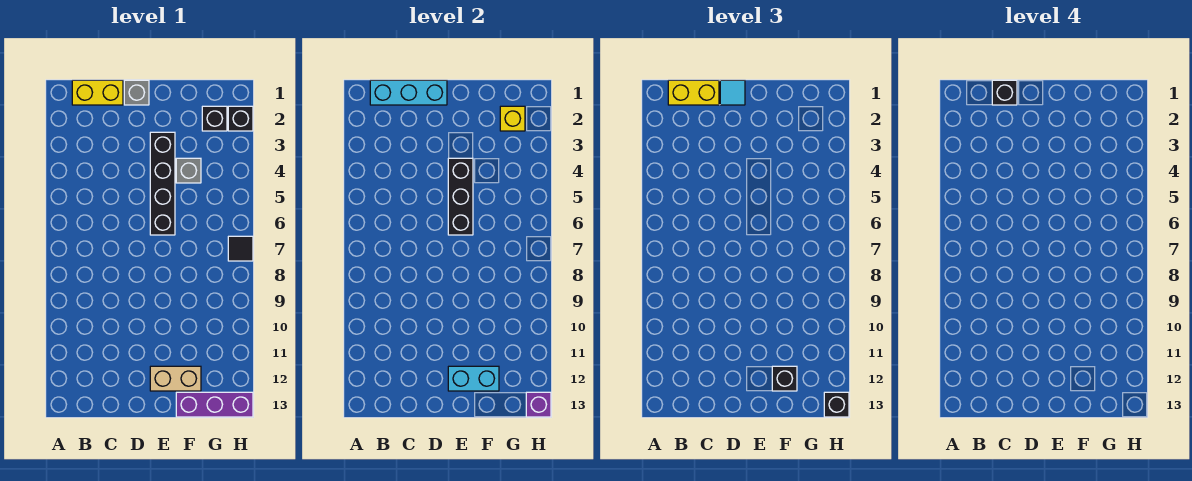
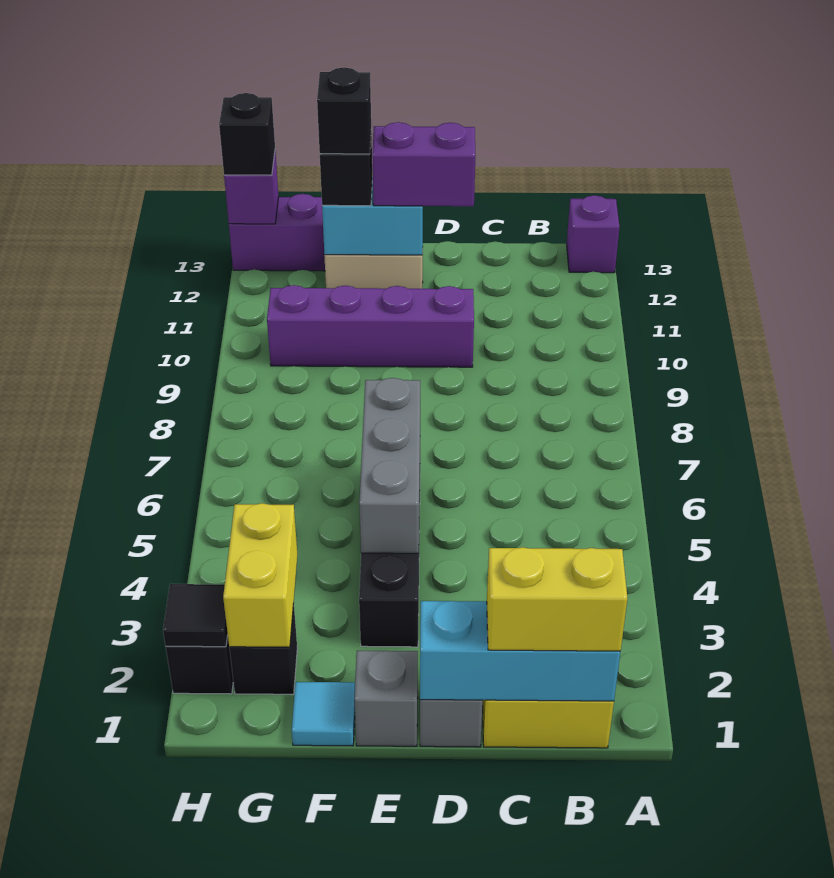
none -> purple brick A13 level 1
black brick C1 level 4 -> black brick F12 level 4
cyan tile D1 level 3 -> cyan tile F1 level 1
none -> purple brick D10:G10 level 1
none -> purple brick D12:E12 level 3
black brick E4:E6 level 2 -> grey brick E4:E6 level 2
grey brick F4 level 1 -> grey brick E1 level 1
yellow brick G2 level 2 -> yellow brick G2:G3 level 2
black tile H7 level 1 -> black tile H2 level 2

